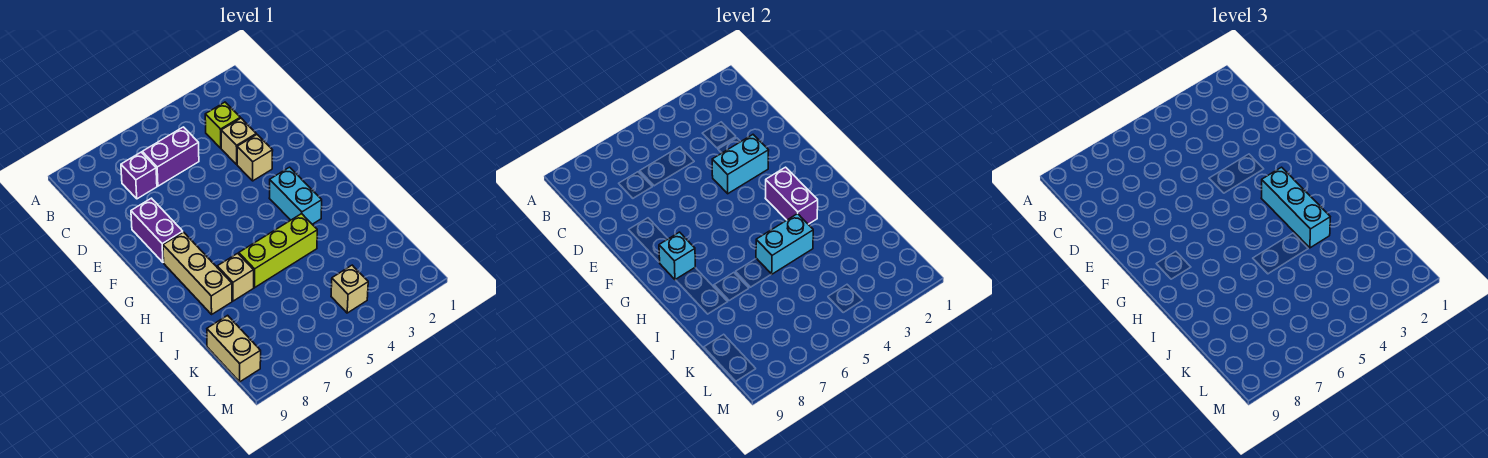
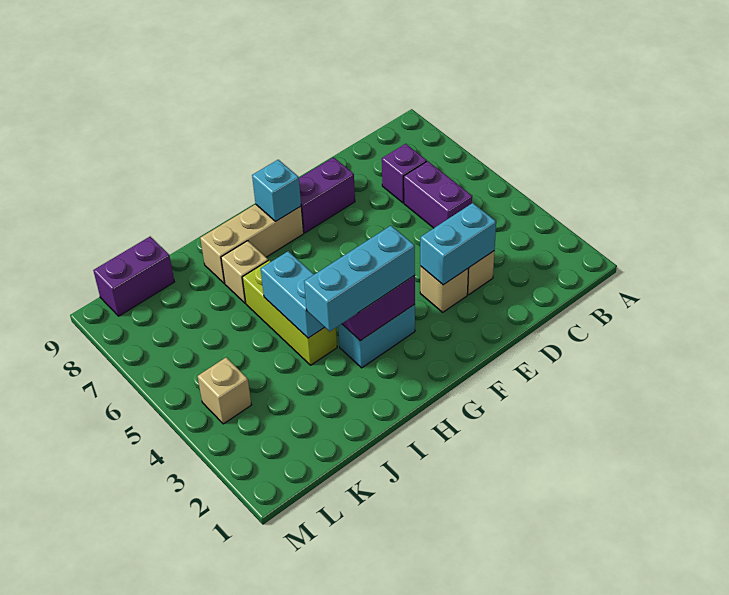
lime brick C3 level 1 -> none
cyan brick E3:E4 level 2 -> cyan brick D3:E3 level 2
tan brick K9:L9 level 1 -> purple brick K9:L9 level 1

